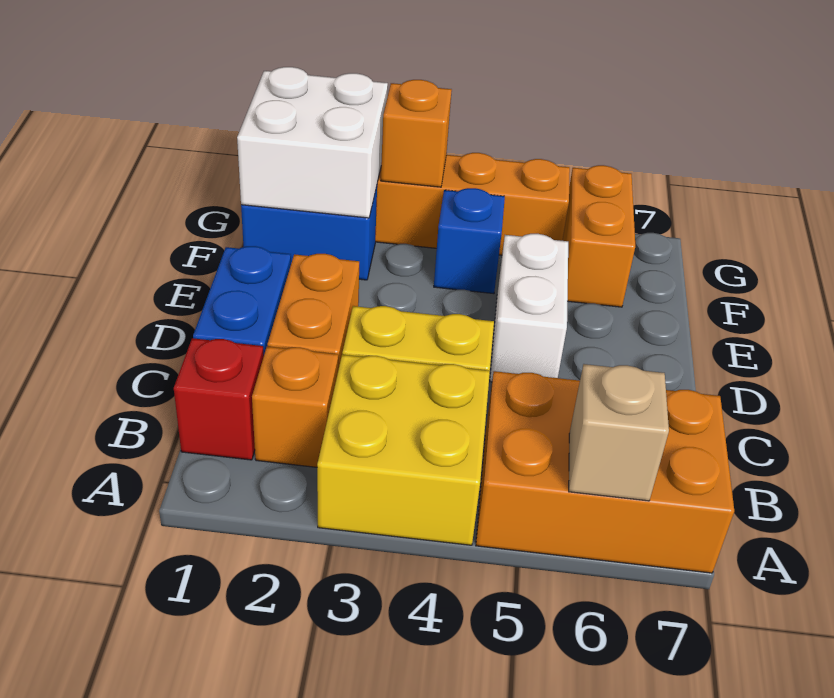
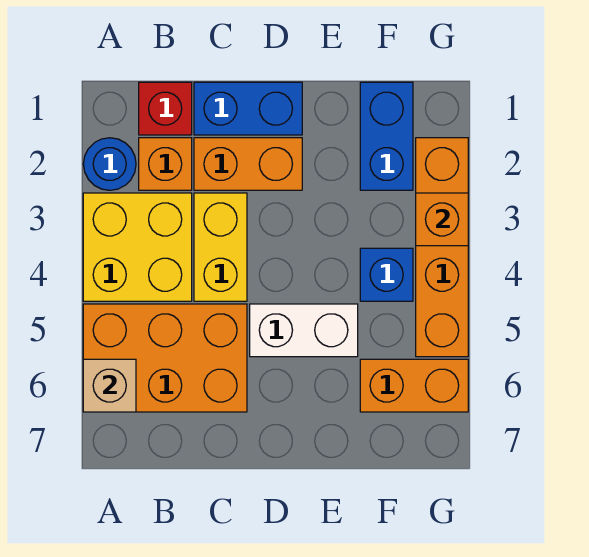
none -> blue round brick A2 level 1
orange brick A5:B7 level 1 -> orange brick A5:C6 level 1
white brick F1:G2 level 2 -> none

